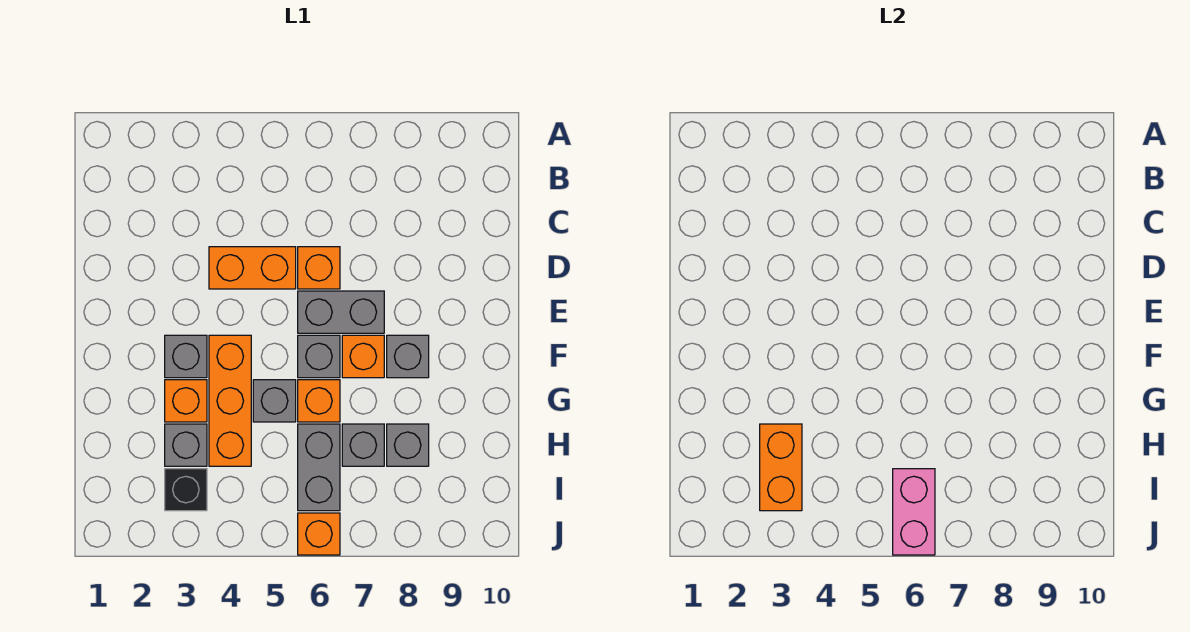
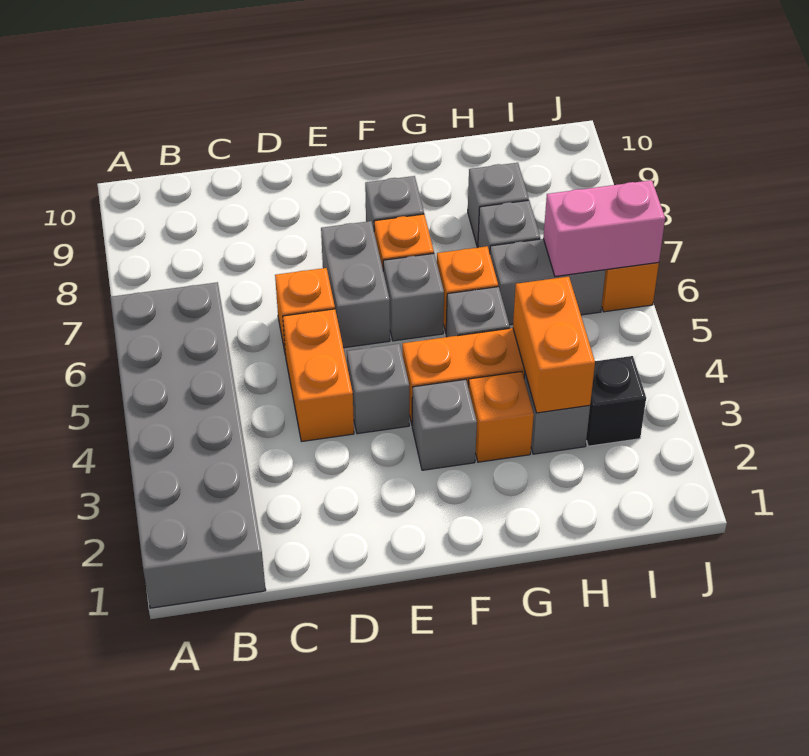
none -> grey brick A1:B6 level 1
none -> grey brick E4 level 1
orange brick H3:I3 level 2 -> orange brick H3:H4 level 2

